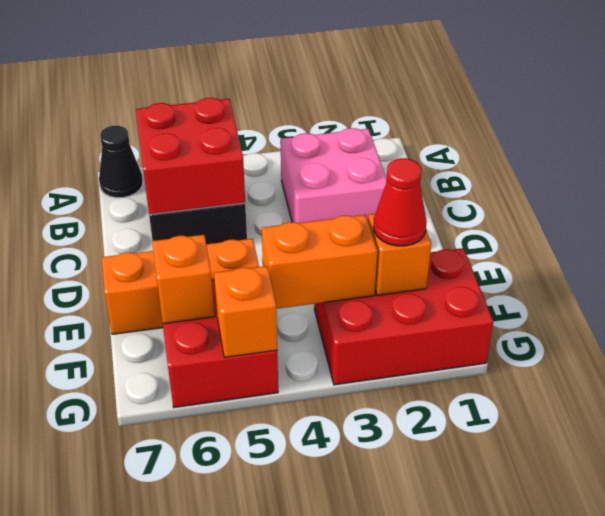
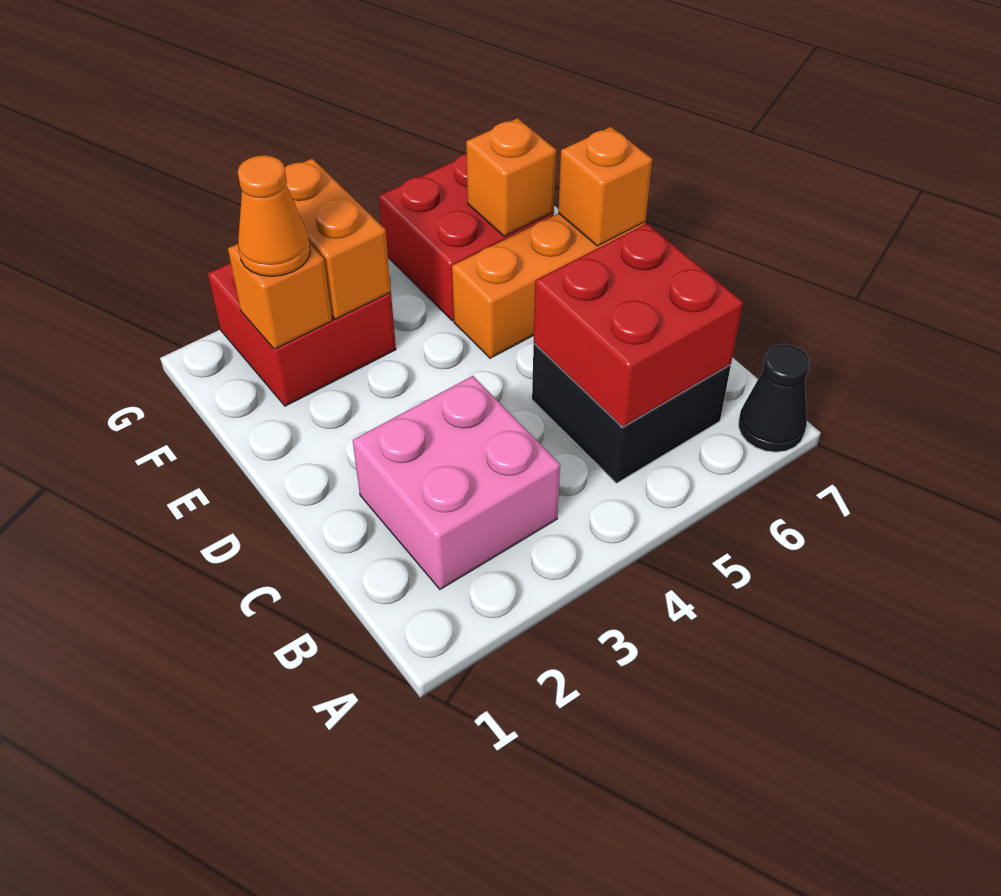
red brick F1:G3 level 1 -> red brick F2:G3 level 1
red cone F2 level 3 -> orange cone F2 level 3
orange brick F3:F4 level 2 -> orange brick F3:G3 level 2
orange brick G5 level 2 -> orange brick E7 level 2

